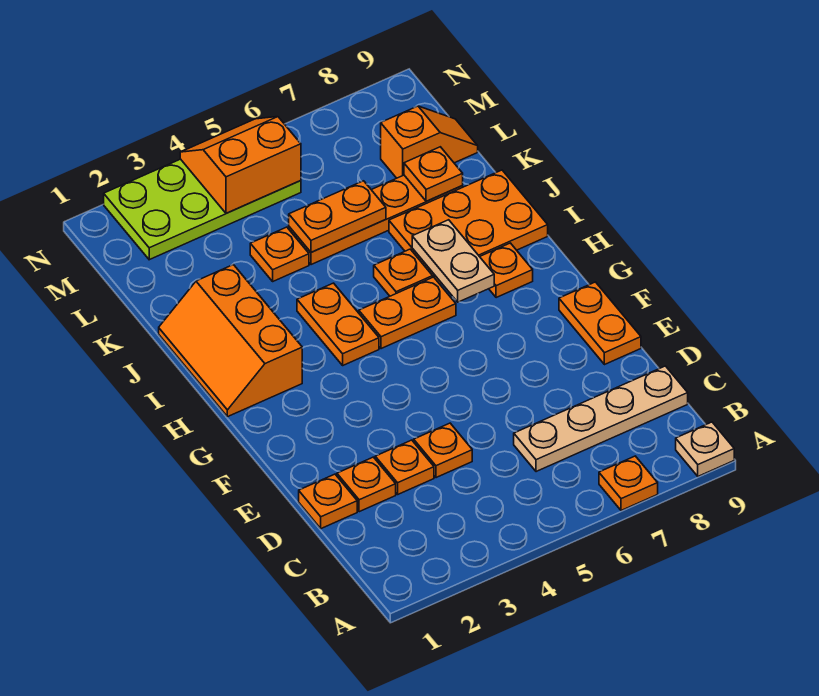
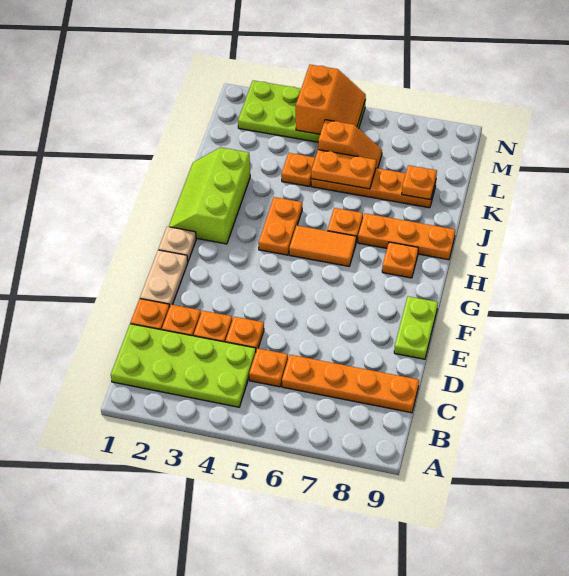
orange plate A7 level 1 -> orange plate C5 level 1
tan plate A9 level 1 -> tan plate G1 level 1
none -> lime plate B1:C4 level 1
tan plate C6:C9 level 1 -> orange plate C6:C9 level 1
orange plate E9:F9 level 1 -> lime plate E9:F9 level 1
orange slope H1:J2 level 1 top 2 -> lime slope H1:J2 level 1 top 2
orange plate H5:H6 level 1 -> orange tile H5:H6 level 1
tan plate H7:I7 level 2 -> tan plate E1:F1 level 1
orange plate I7:J9 level 1 -> orange plate I7:I9 level 1
orange slope L8:L9 level 1 top 8 -> orange slope L5:L6 level 1 top 5
orange slope M4:N5 level 2 top M -> orange slope M4:N5 level 2 top 4

